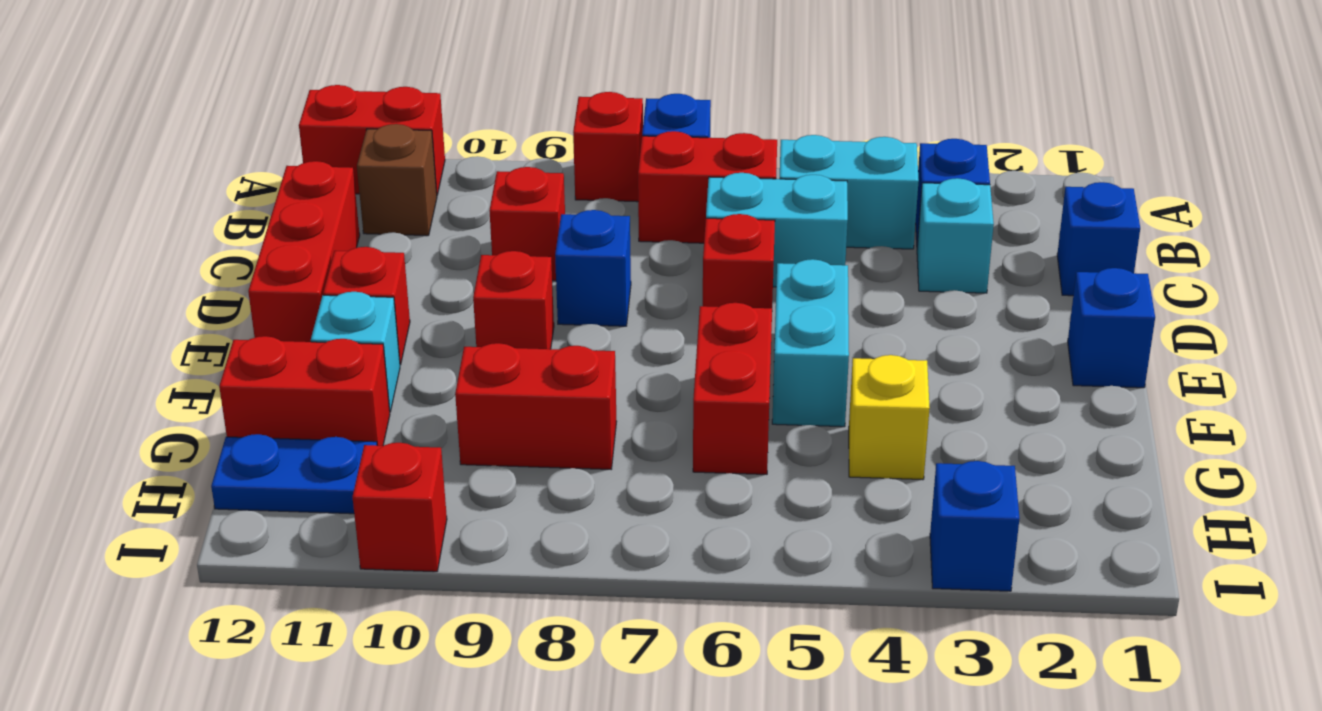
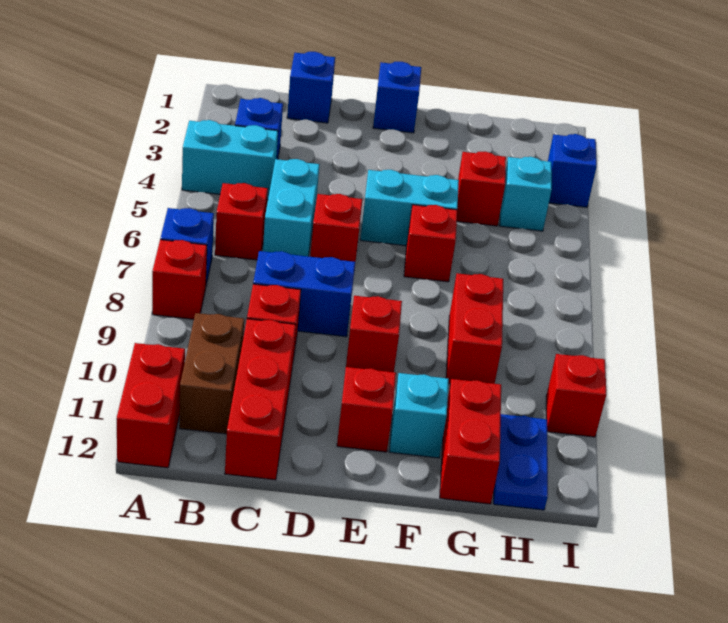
cyan brick B4:B5 level 1 -> cyan brick A4:B4 level 1
red brick B6:B7 level 1 -> red brick B6 level 1
brown brick B11 level 1 -> brown brick B10:B11 level 1
cyan brick C3 level 1 -> cyan brick H4 level 1
red brick C12:E12 level 1 -> red brick C10:C12 level 1
blue brick D8 level 1 -> blue brick C8:D8 level 1
red brick F6:G6 level 1 -> red brick F6 level 1
yellow brick G4 level 1 -> red brick G4 level 1

